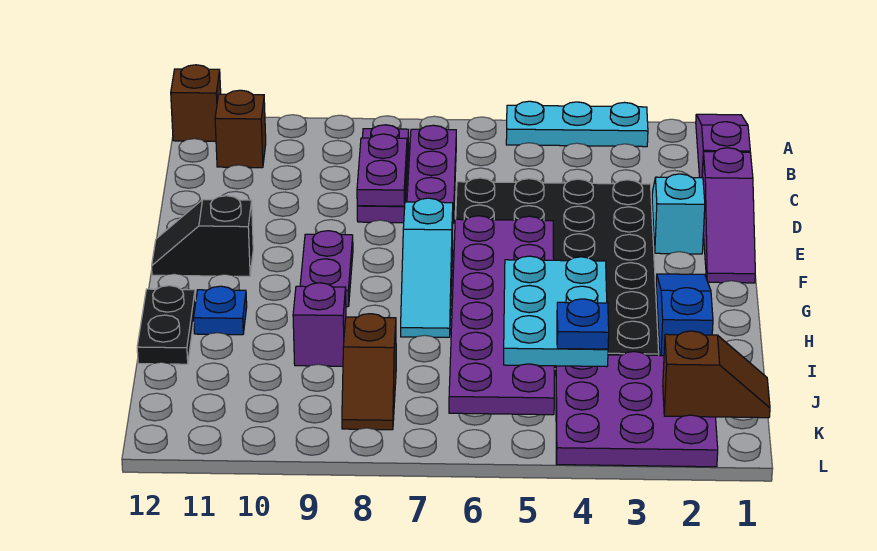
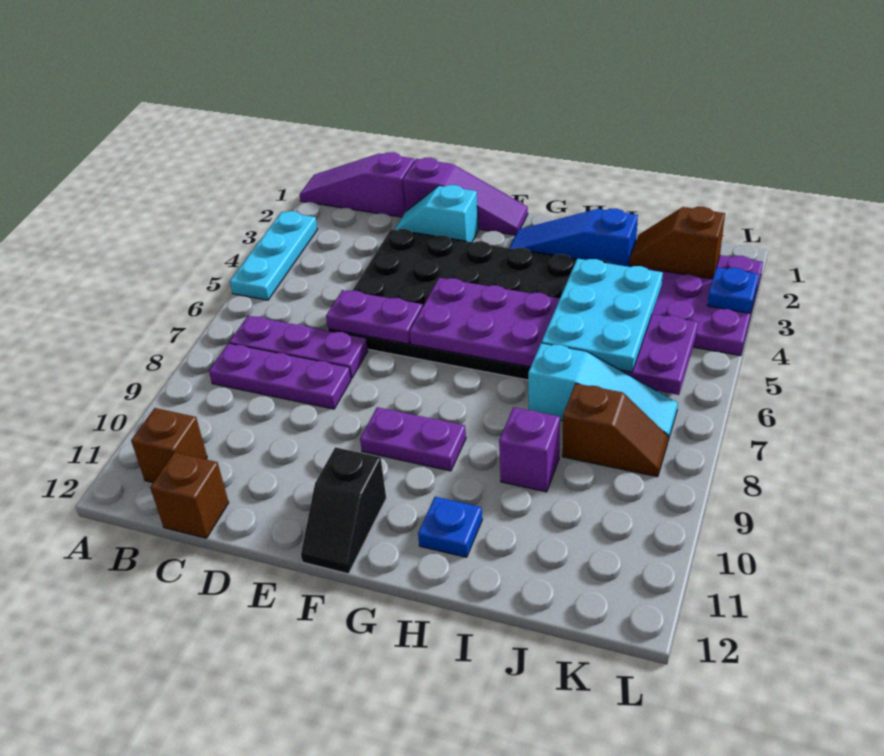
brown brick A12 level 1 -> brown brick C12 level 1
purple plate C8:D8 level 2 -> purple plate D6:E6 level 2
cyan slope F7:H7 level 1 top F -> cyan slope I7:K7 level 1 top I
cyan plate H4:J5 level 3 -> cyan plate I4:J6 level 3
black plate H12:I12 level 1 -> none
blue plate J4 level 4 -> blue plate L3 level 2
brown slope K1:K2 level 2 top 2 -> brown slope J2:K2 level 2 top K

